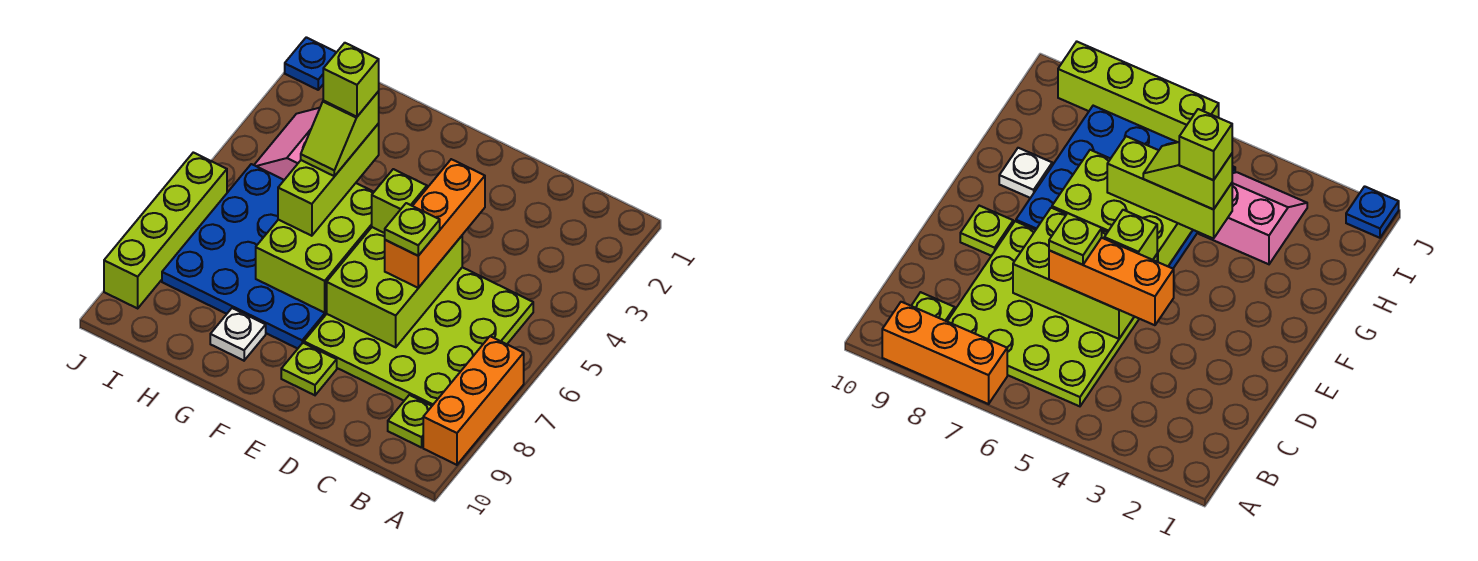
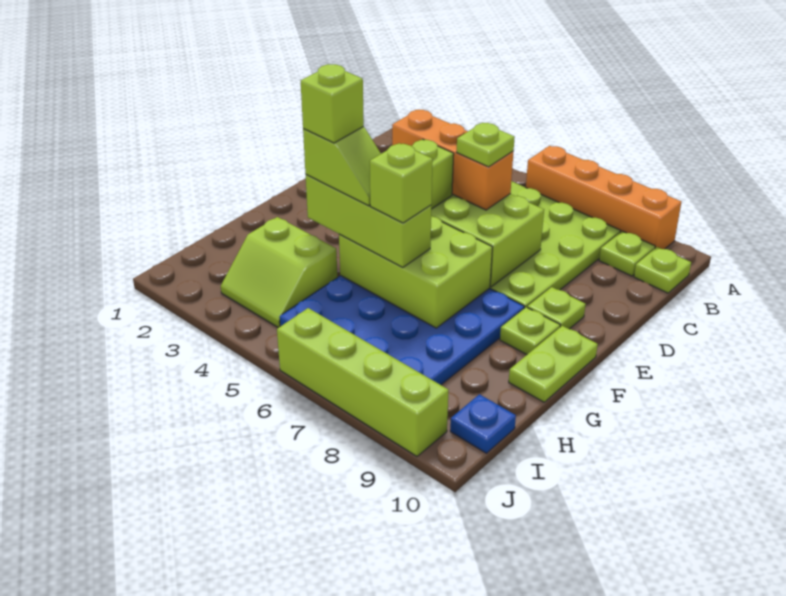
orange brick A7:A9 level 1 -> orange brick A6:A9 level 1
none -> lime plate B10 level 1
none -> lime plate F9 level 1
none -> lime plate F10:G10 level 1
none -> lime brick G6 level 4
white plate G9 level 1 -> none
pink slope H3:I4 level 1 top H -> lime slope H3:I4 level 1 top H
blue plate J1 level 1 -> blue plate I10 level 1

